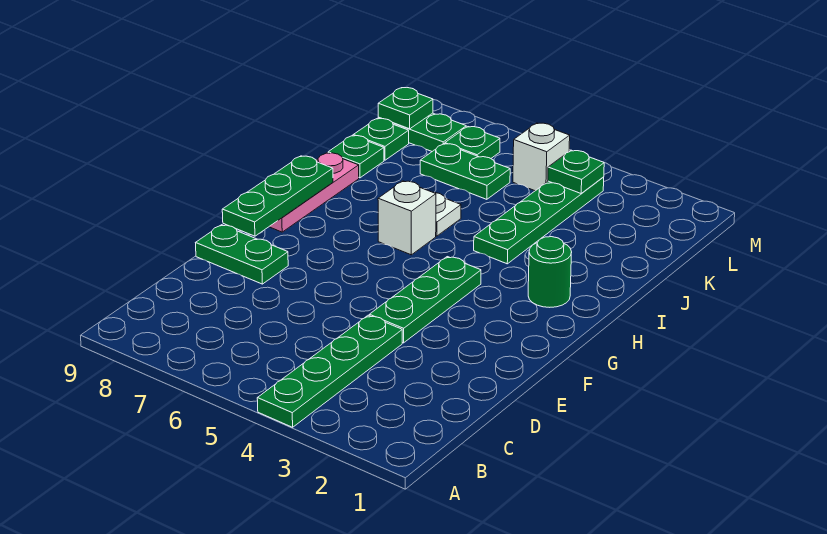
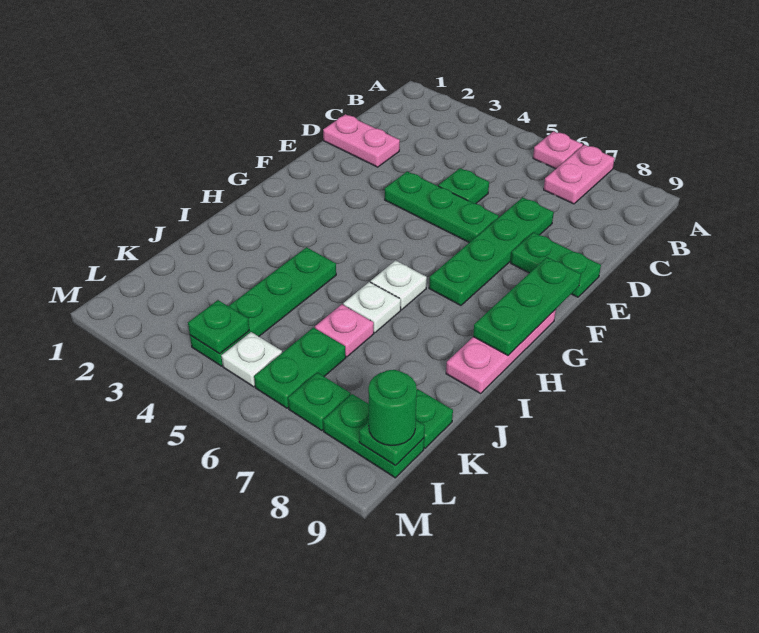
green plate A4:D4 level 1 -> green plate D7:G7 level 1
none -> pink plate A6 level 1
none -> pink plate A7:B7 level 1
none -> pink plate D1:D2 level 1
green plate E4:G4 level 1 -> green plate E4:E6 level 1
green round brick H2 level 1 -> green round brick L9 level 3
white brick H6 level 1 -> white plate H6 level 1
none -> pink plate J6 level 1
green plate J9 level 1 -> green plate D5 level 1
green plate K6:K7 level 1 -> green plate K6:L6 level 1
white brick L5 level 1 -> white plate L5 level 1

